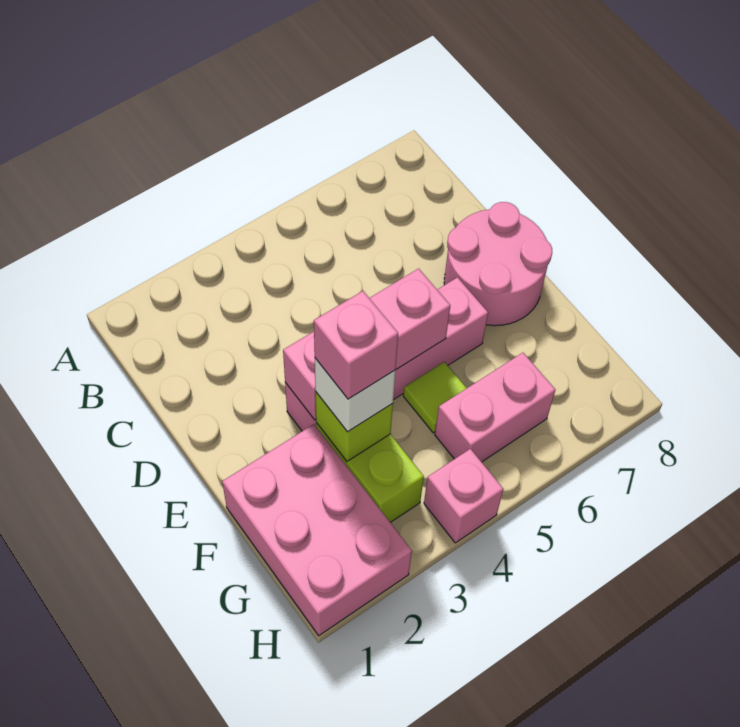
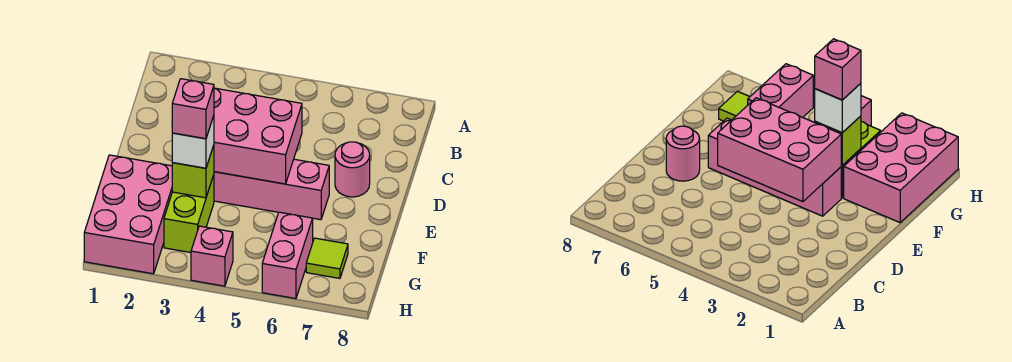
pink round brick D7:E8 level 1 -> pink round brick D7 level 1
pink brick E3:E5 level 2 -> pink brick D3:E5 level 2
lime tile F5 level 1 -> lime tile G7 level 1
pink brick G5:G6 level 1 -> pink brick G6:H6 level 1

